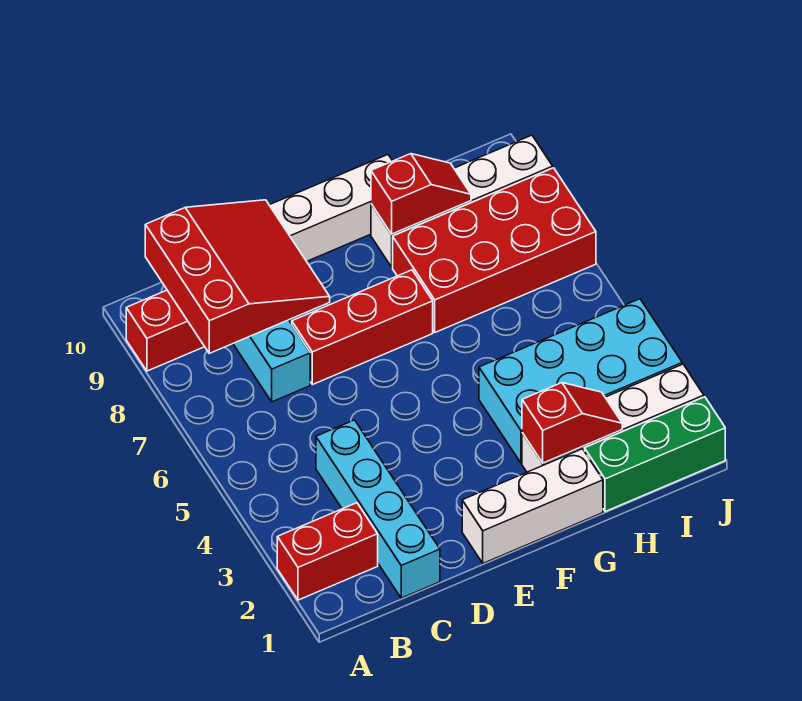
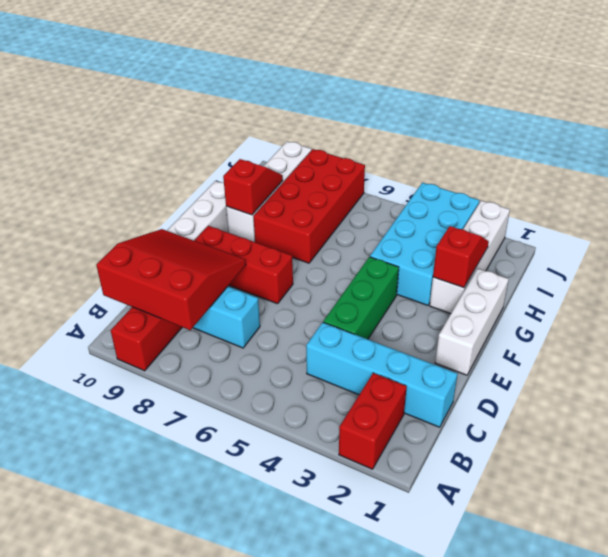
red brick D7:F7 level 1 -> red brick E7:E9 level 1
green brick H1:J1 level 1 -> green brick D4:F4 level 1

